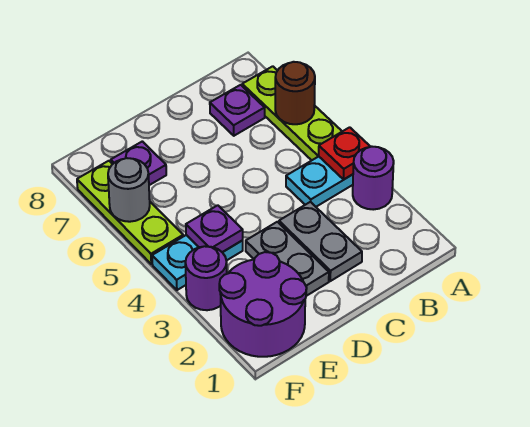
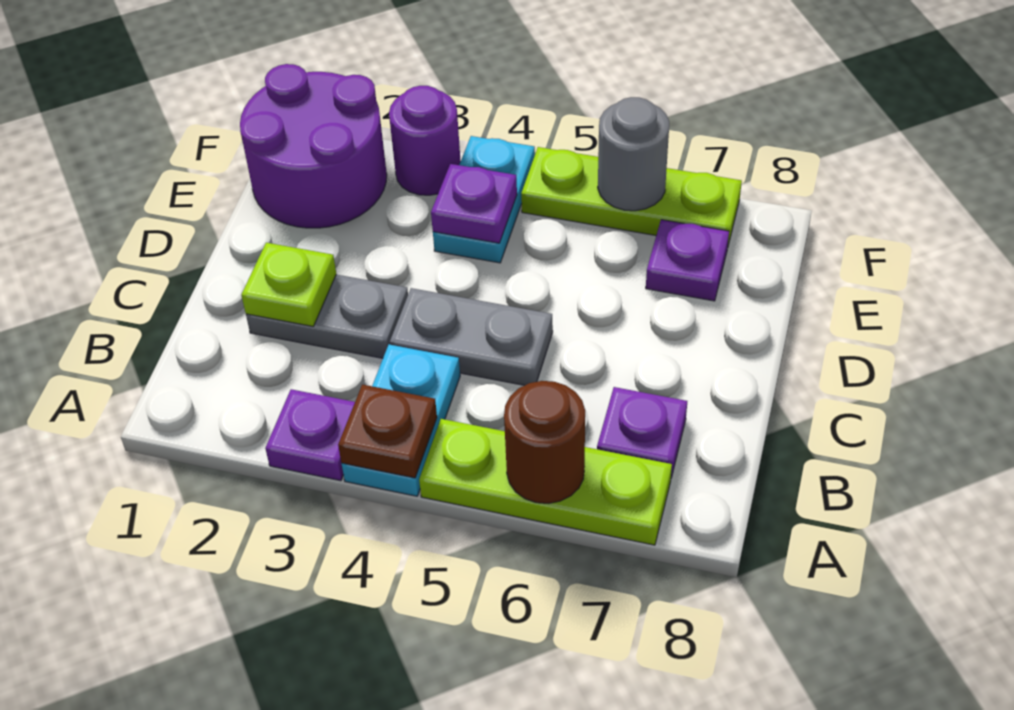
purple round brick A3 level 1 -> purple plate A3 level 1
red plate A4 level 2 -> brown plate A4 level 2
none -> lime plate C2 level 2
grey plate D2:D3 level 1 -> grey plate C4:C5 level 1

